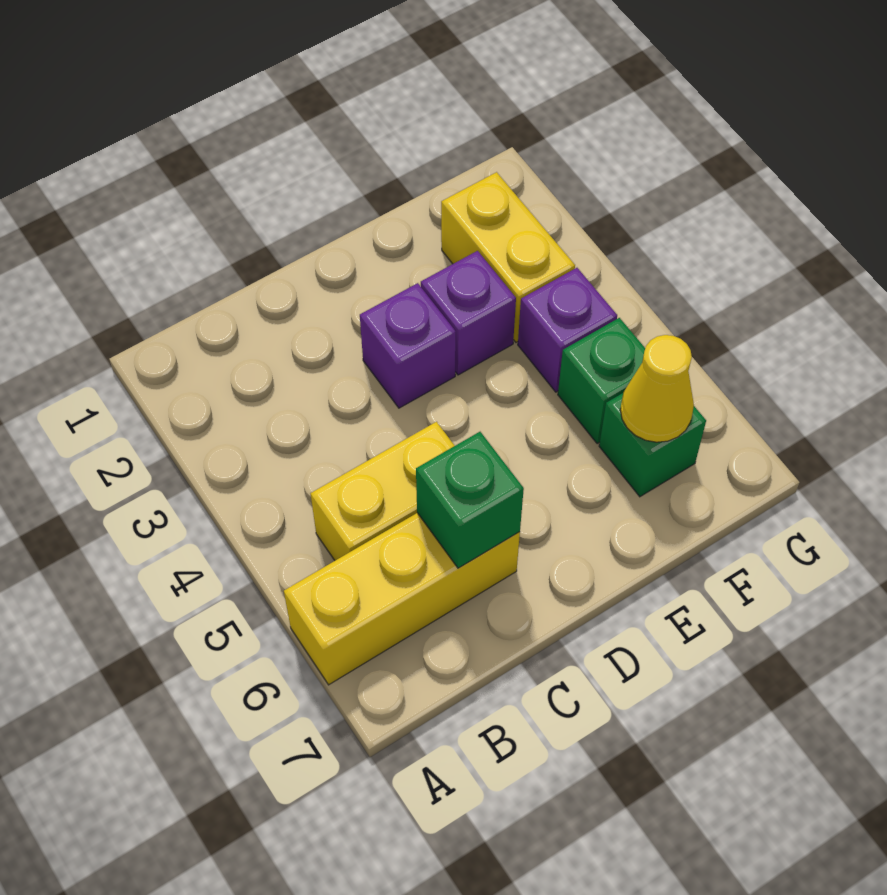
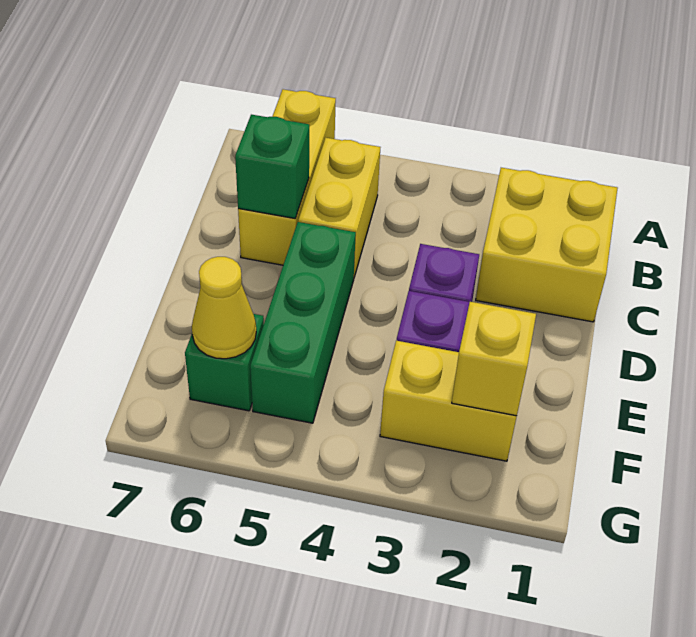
none -> yellow brick B1:C2 level 1
none -> yellow brick F2 level 2
purple brick F4 level 1 -> none
green brick F5 level 1 -> green brick D5:F5 level 1

